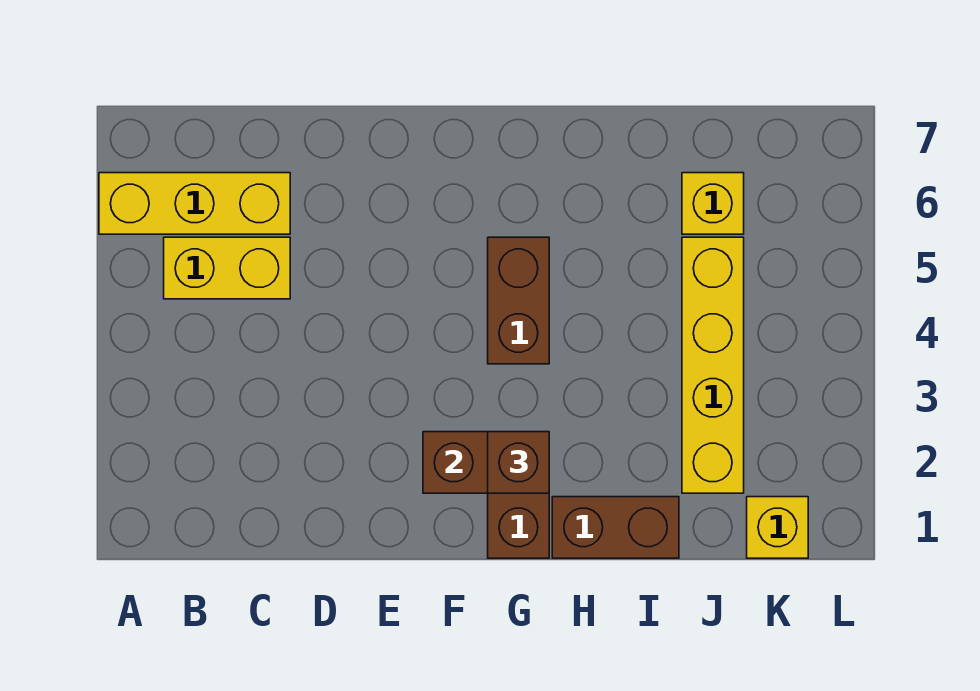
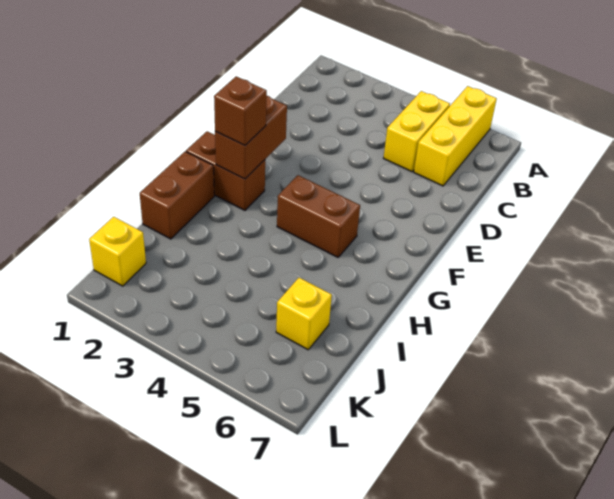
yellow brick J2:J5 level 1 -> none

